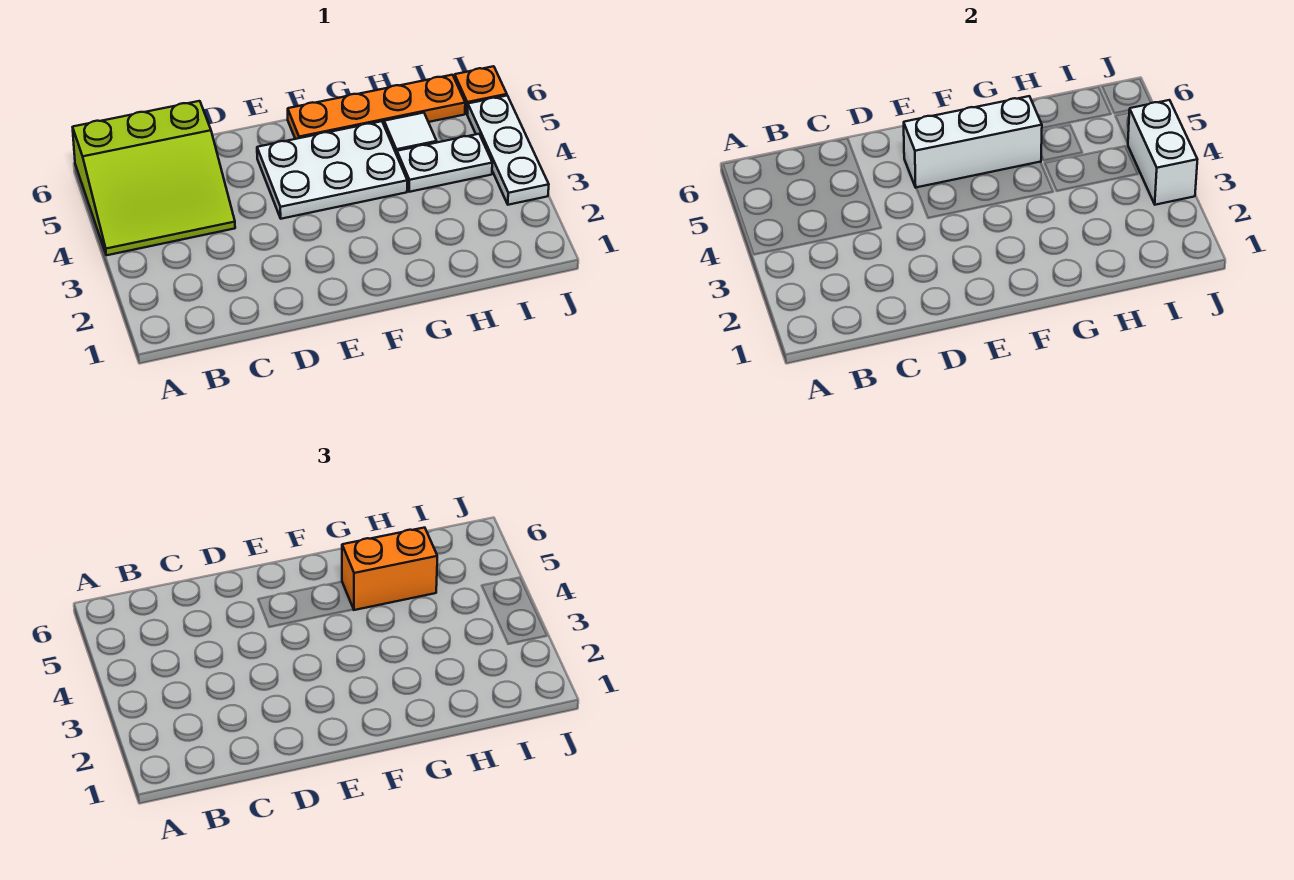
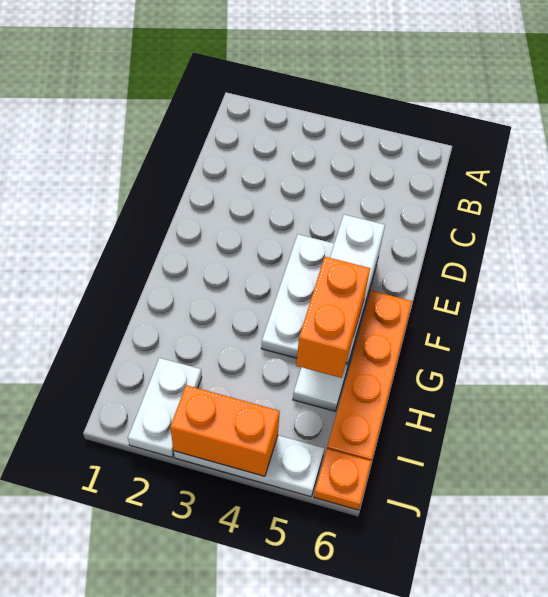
lime slope A4:C6 level 1 top 6 -> none
white plate H4:I4 level 1 -> white plate I2:J2 level 1
white brick J3:J4 level 2 -> orange brick J3:J4 level 2

